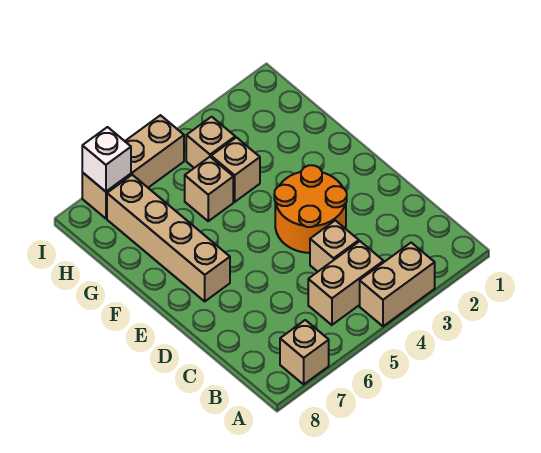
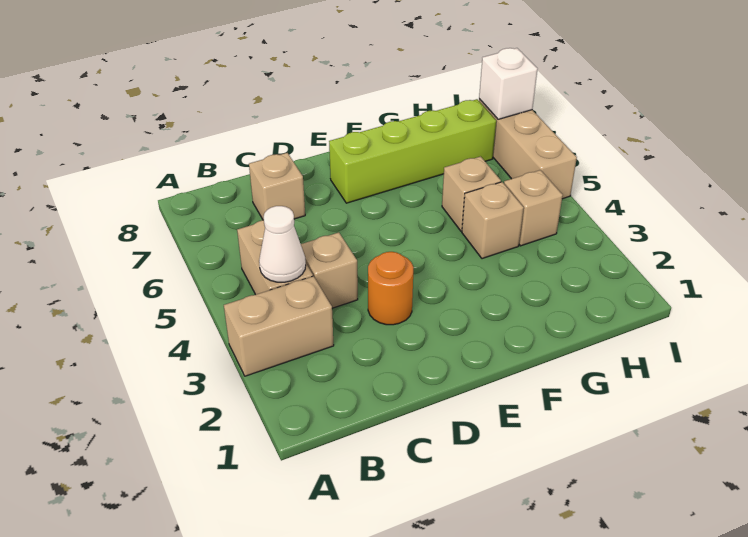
tan brick A3:A4 level 1 -> tan brick A3:B3 level 1
tan brick A7 level 1 -> tan brick C7 level 1
none -> white cone B4 level 2
orange round brick D3:E4 level 1 -> orange round brick D3 level 1
tan brick E7:H7 level 1 -> lime brick E7:H7 level 1

